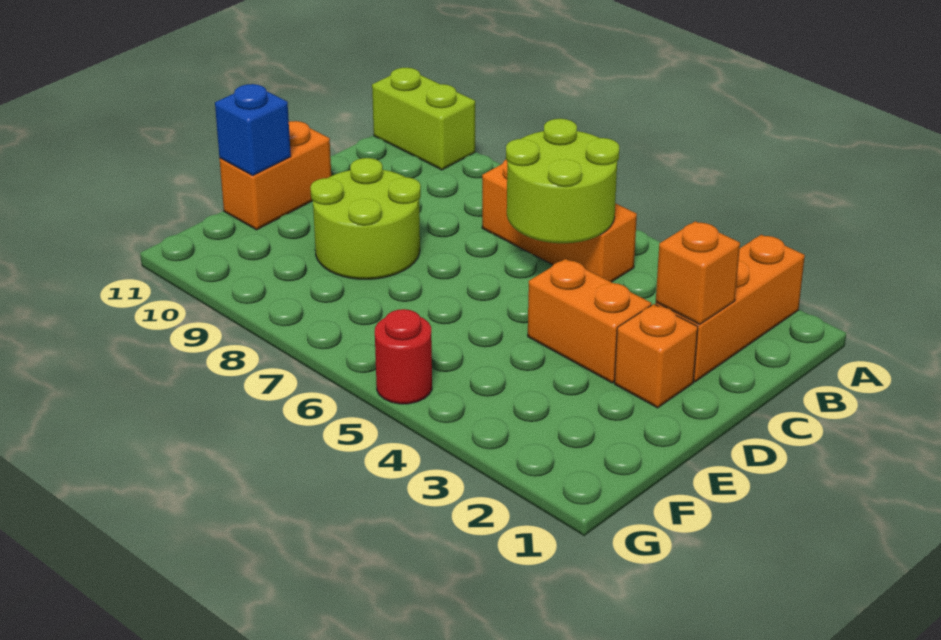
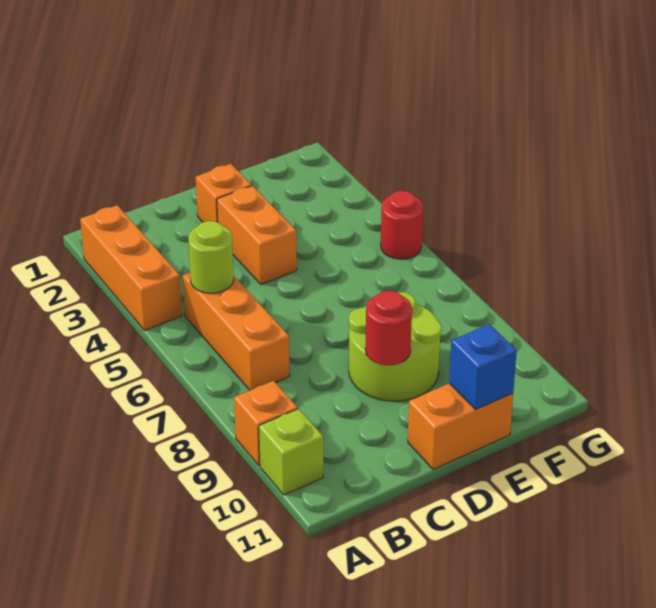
orange brick A2:C2 level 1 -> orange brick A2:A4 level 1
lime brick A10:A11 level 1 -> lime brick A10 level 1
lime round brick B5:C6 level 2 -> lime round brick B5 level 2
orange brick C2 level 2 -> orange brick A9 level 1
none -> red round brick D9 level 2

